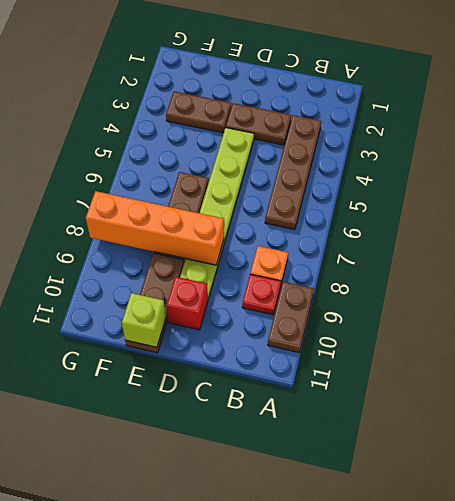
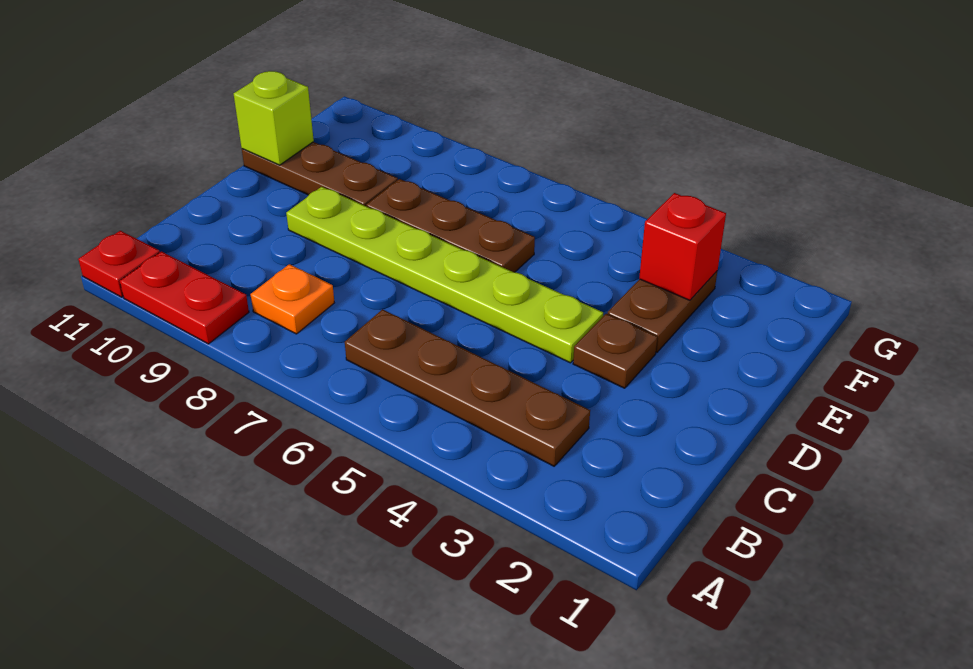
brown plate A9:A10 level 1 -> red plate A9:A10 level 1
red plate B9 level 1 -> red plate A11 level 1
brown plate C3:D3 level 1 -> brown plate D3 level 1
orange brick D8:G8 level 2 -> none
red brick D10 level 1 -> red brick F3 level 2

